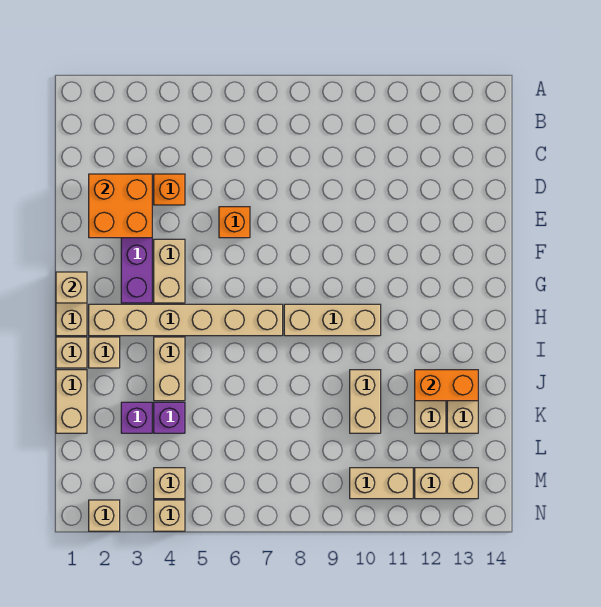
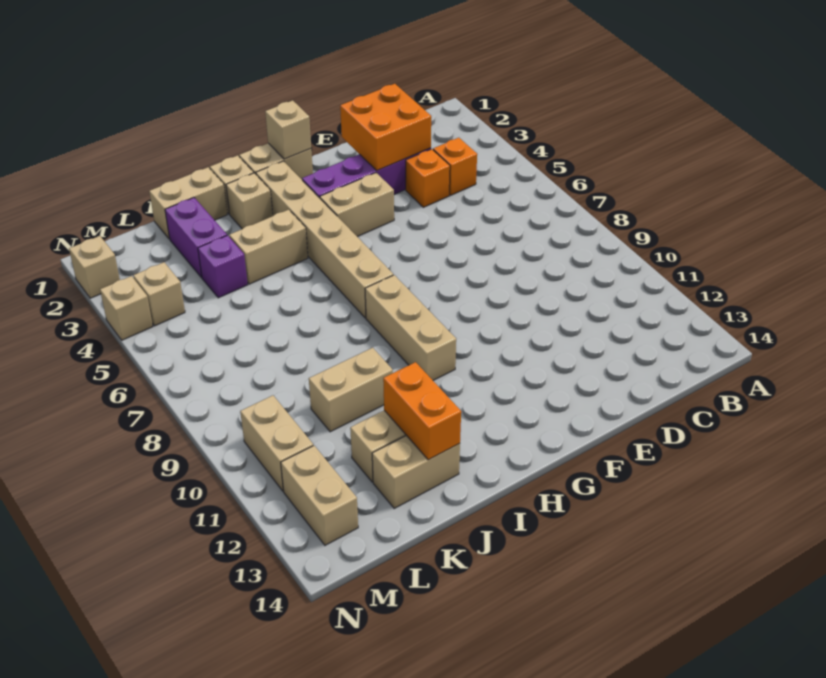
orange brick E6 level 1 -> orange brick C4 level 1
purple brick K3 level 1 -> purple brick K2:K3 level 1

